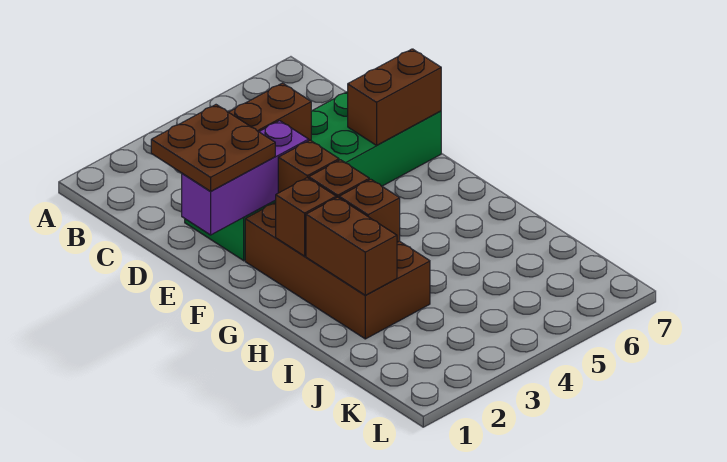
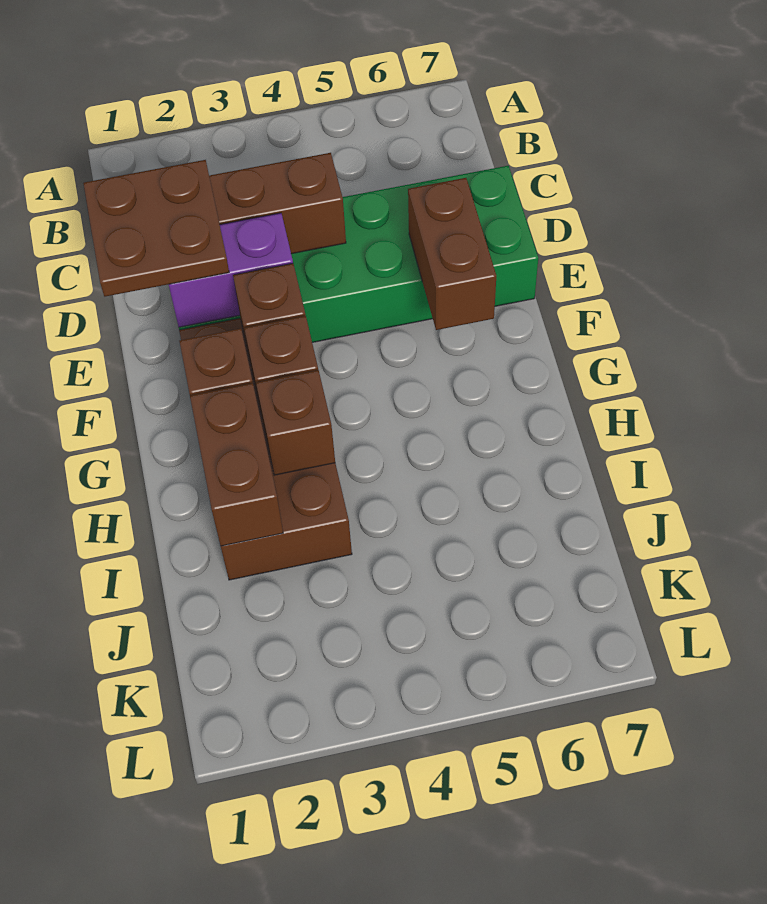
purple brick E1:E3 level 2 -> purple brick E2:E3 level 2
brown brick E6:E7 level 2 -> brown brick E6:F6 level 2

